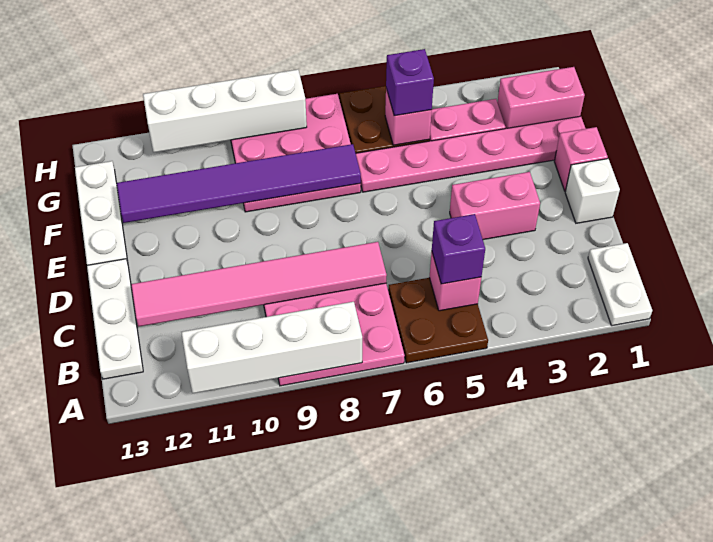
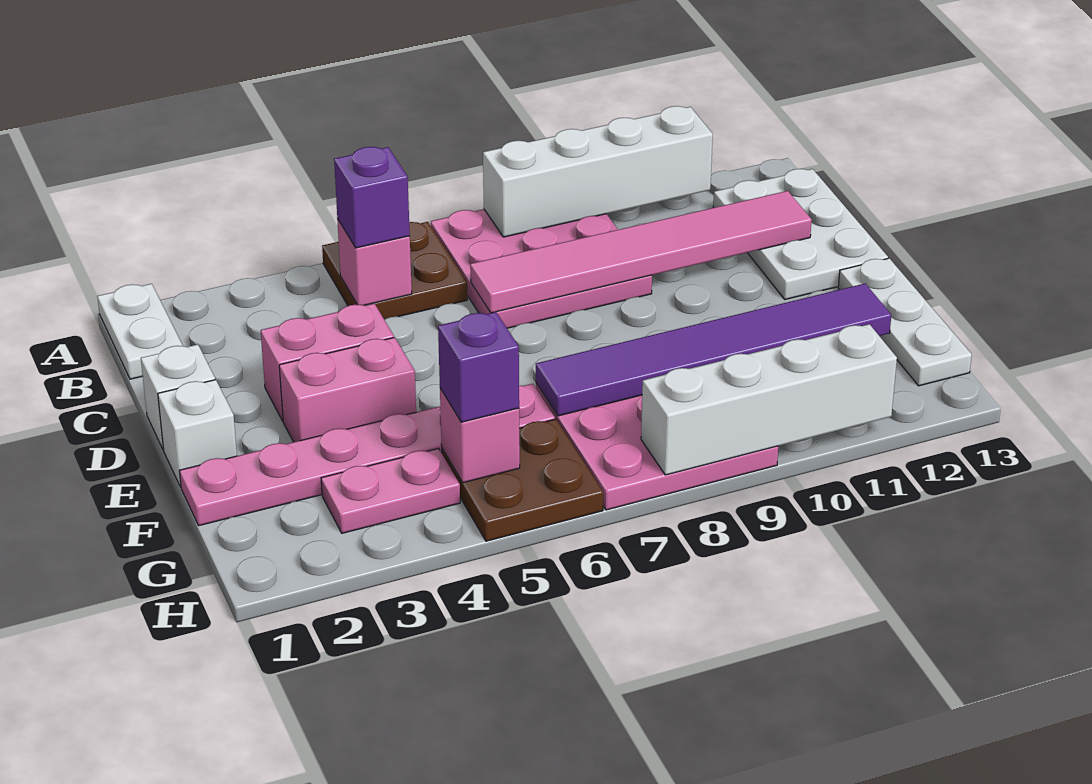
white plate B13:D13 level 1 -> white plate B12:D13 level 1
pink brick E1 level 1 -> white brick E1 level 1
pink brick G1:G2 level 1 -> pink brick E3:E4 level 1

